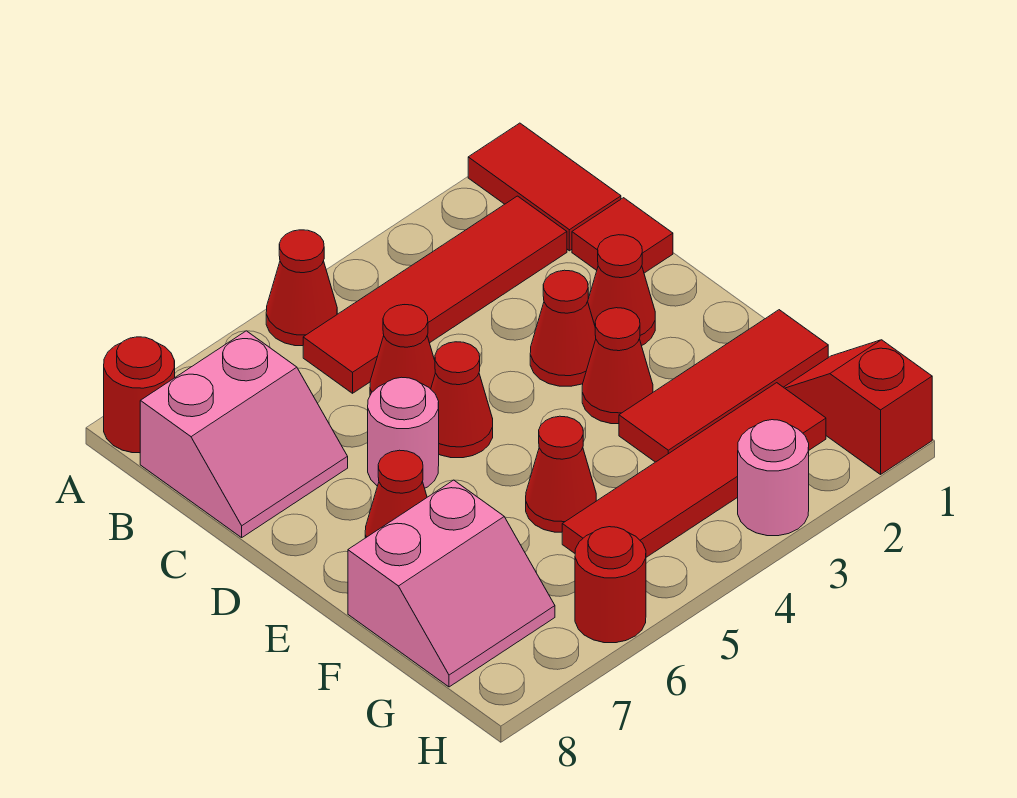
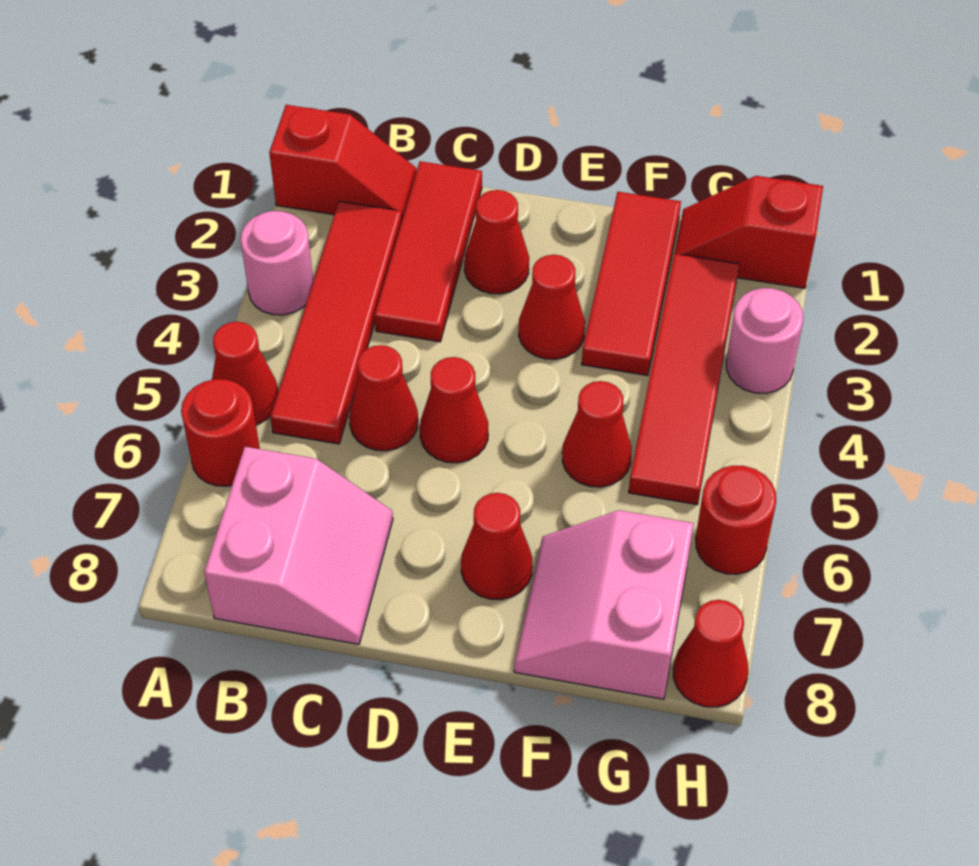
red tile A1:B1 level 1 -> red slope A1:B1 level 1 top A
red round brick A8 level 1 -> red round brick A6 level 1
red tile C1 level 1 -> red tile C1:C3 level 1
red cone D3 level 1 -> red cone H8 level 1
pink round brick D6 level 1 -> pink round brick A3 level 1
pink slope F7:G8 level 1 top F -> pink slope F7:G8 level 1 top G

